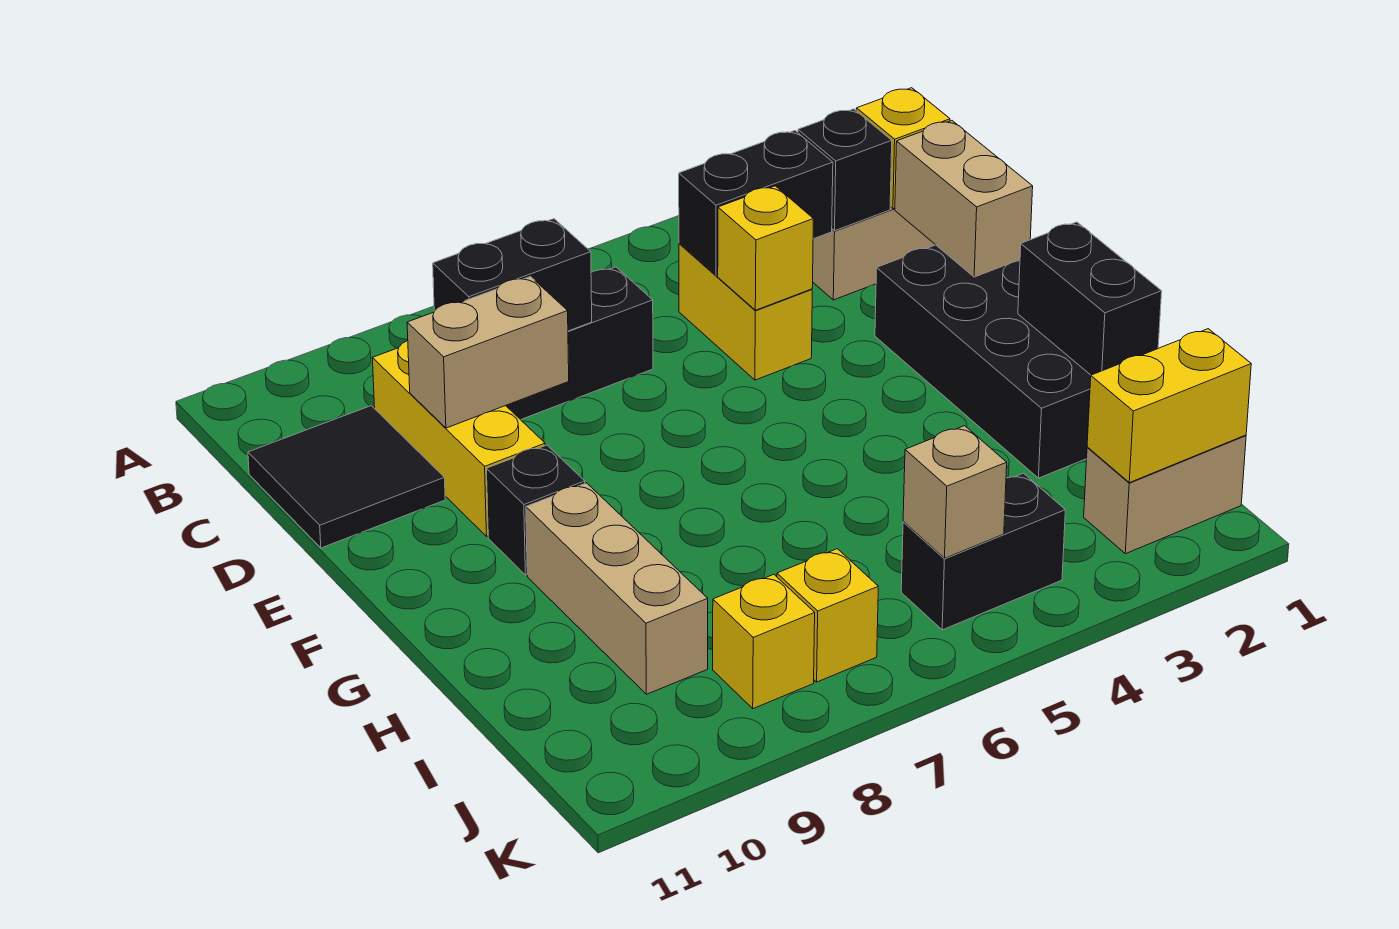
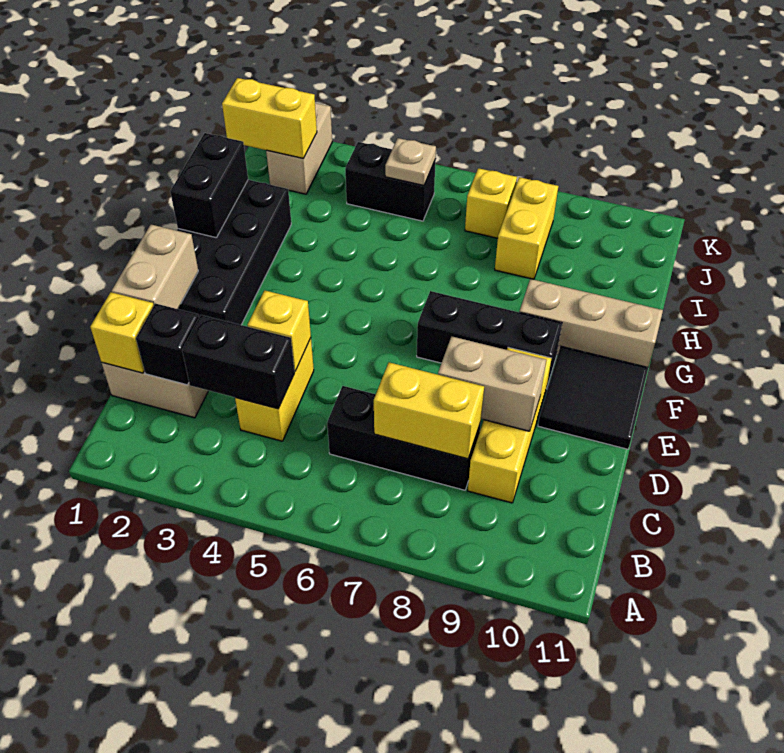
black brick C7:C8 level 2 -> yellow brick C7:C8 level 2
black tile C10:D11 level 1 -> black tile E10:F11 level 1
black brick F9 level 1 -> black brick F7:F9 level 1
tan brick G9:I9 level 1 -> tan brick G9:G11 level 1
tan brick J1:J2 level 1 -> tan brick J2:K2 level 1
tan brick J5 level 2 -> tan plate J5 level 2
yellow brick J8 level 1 -> yellow brick I8:J8 level 1

